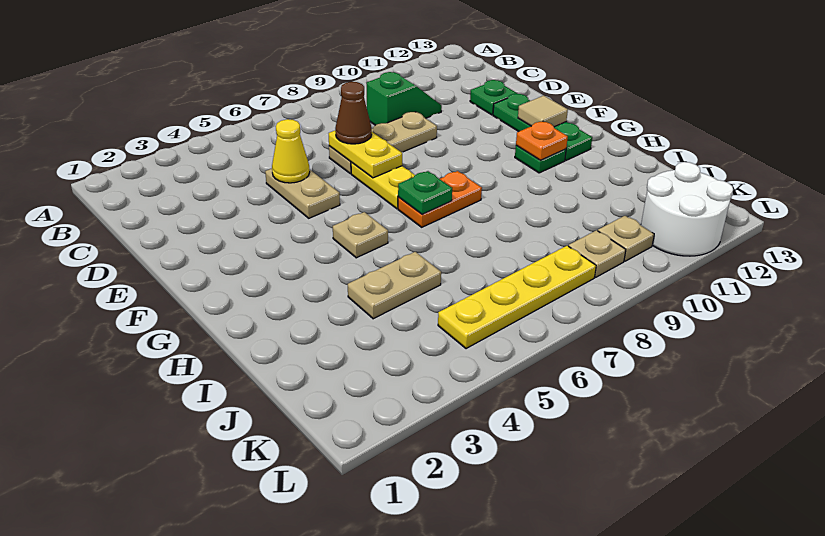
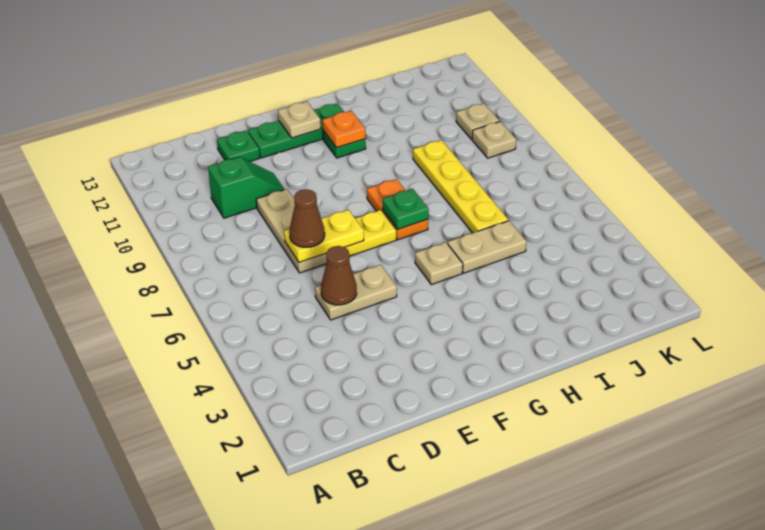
green slope C9:C10 level 1 top 9 -> green slope C10:D10 level 1 top C
yellow cone D5 level 2 -> brown cone D5 level 2
tan tile F12 level 2 -> tan plate F12 level 2
tan plate I4:I5 level 1 -> tan plate H5:I5 level 1
yellow plate K5:K8 level 1 -> yellow plate I6:I9 level 1
white round brick K11:L12 level 1 -> none

